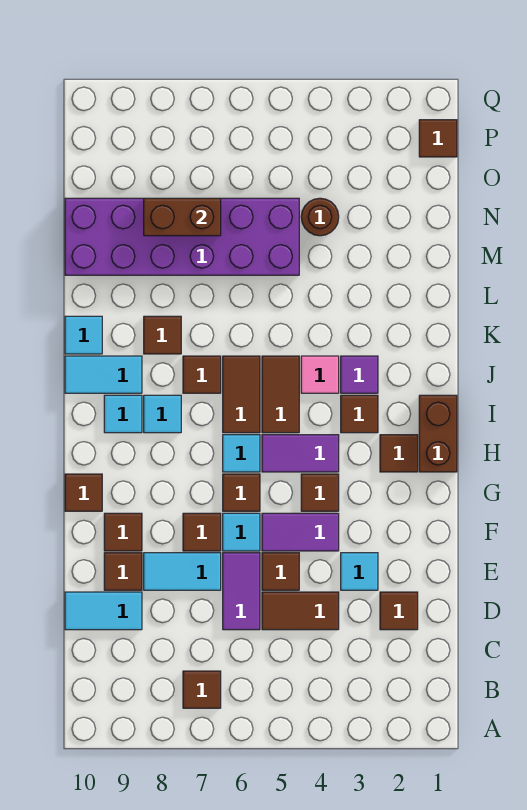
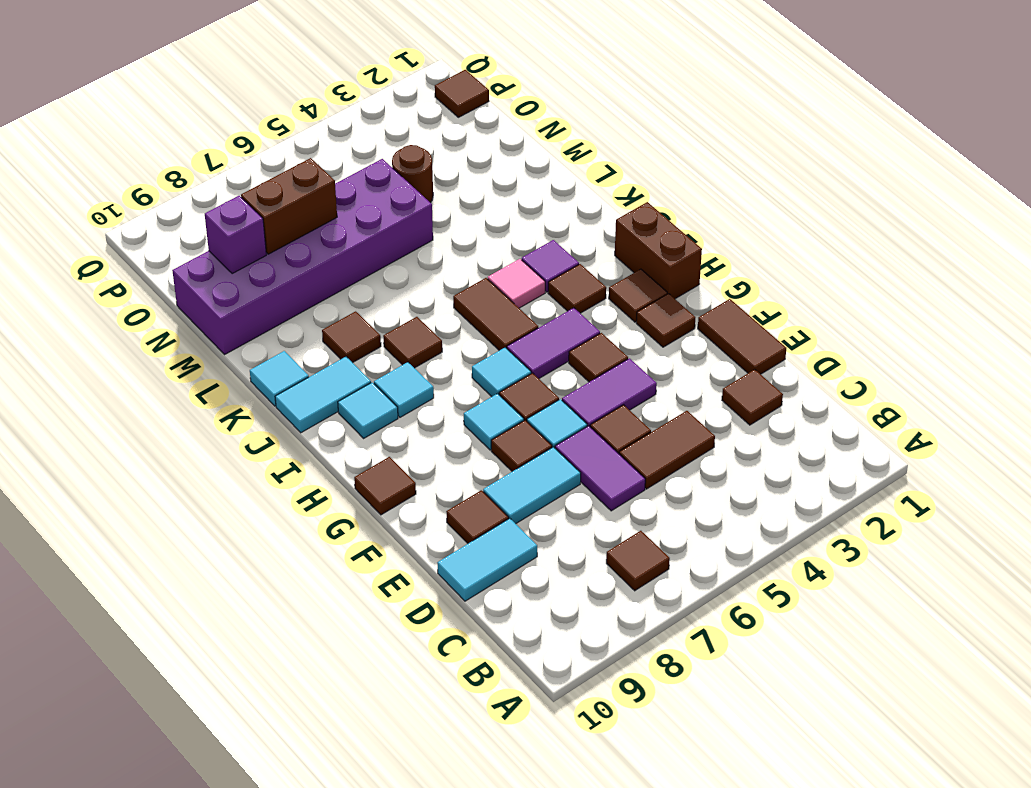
cyan tile E3 level 1 -> cyan tile G7 level 1
brown tile F9 level 1 -> brown tile G2 level 1
brown tile I6:J6 level 1 -> brown tile E1:F1 level 1
none -> purple brick N9 level 2

